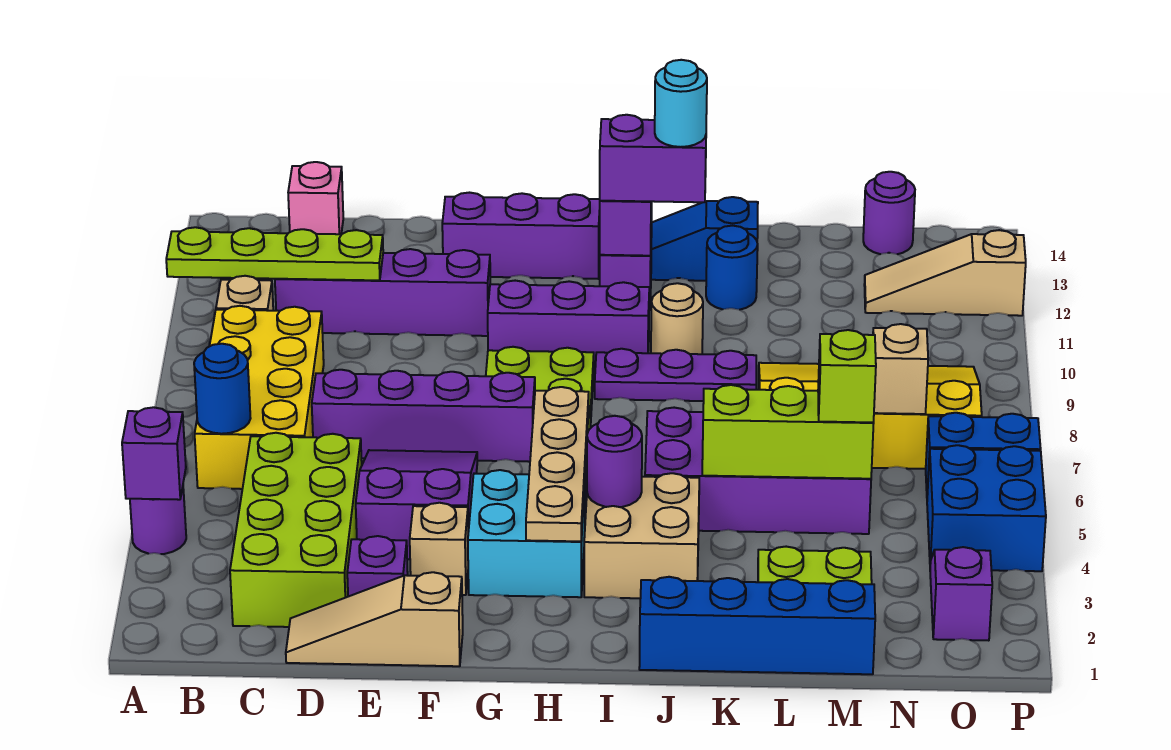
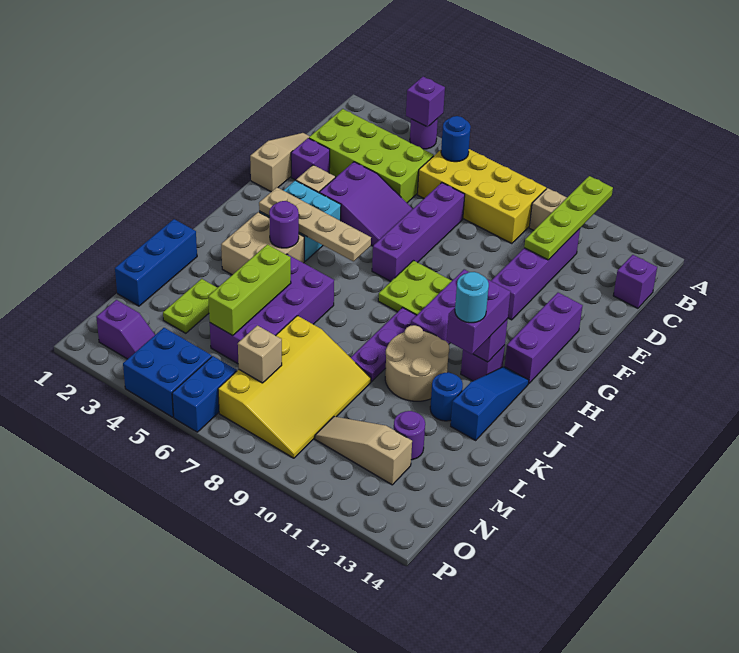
pink brick C14 level 1 -> purple brick C14 level 1
blue brick J1:M1 level 1 -> blue brick K1:M1 level 1
tan round brick J10 level 1 -> tan round brick J10:K11 level 1
lime brick M5 level 3 -> none
tan slope N12:P12 level 1 top P -> tan slope N10:N12 level 1 top 12
purple round brick N14 level 1 -> purple round brick M12 level 1

